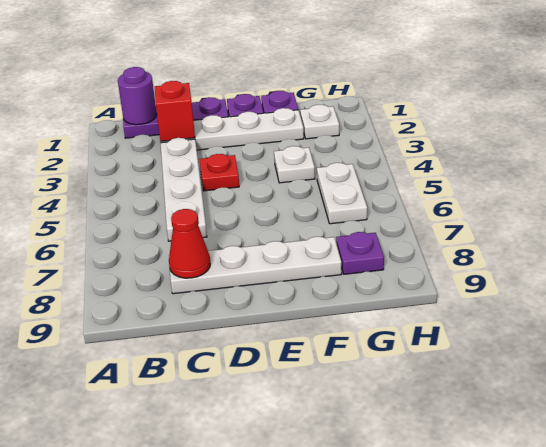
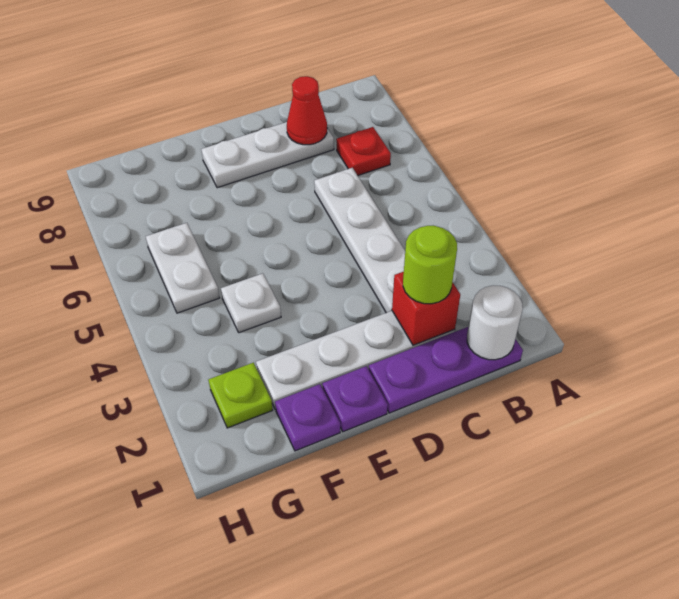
purple round brick B1 level 2 -> white round brick B1 level 2
none -> lime round brick C2 level 3
white plate C8:F8 level 1 -> white plate C8:E8 level 1
red plate D4 level 1 -> red plate B7 level 1
white plate G2 level 1 -> lime plate G2 level 1
purple plate G8 level 1 -> none

